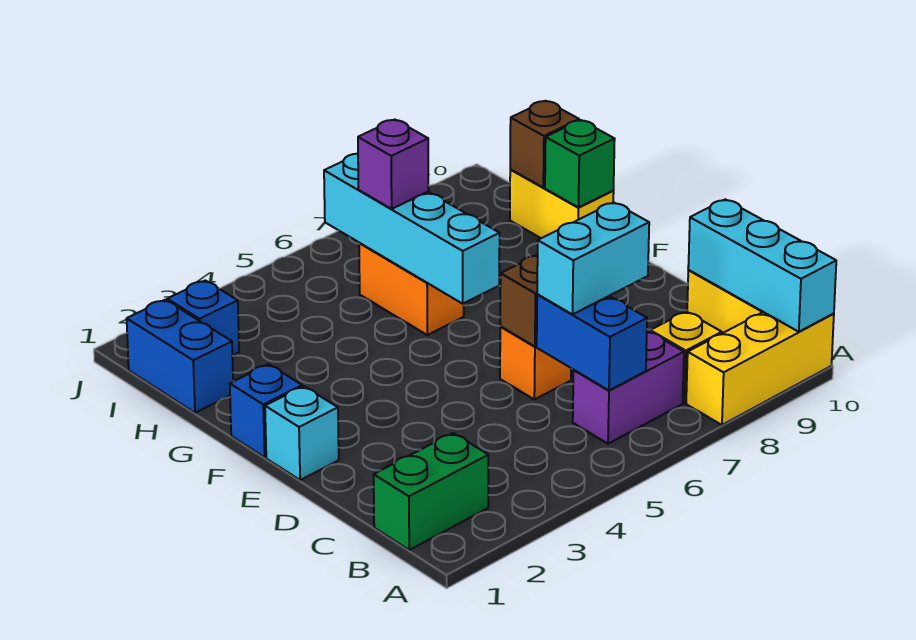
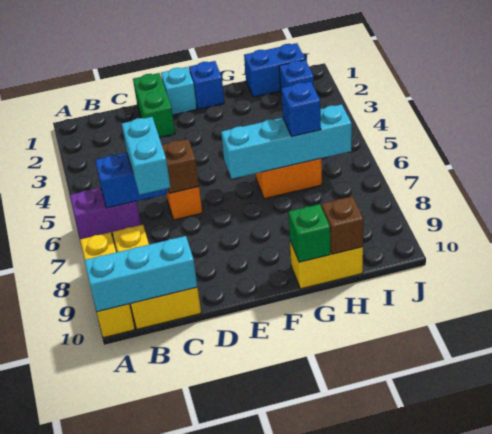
green brick B1:B2 level 1 -> green brick D1:D2 level 1
purple brick B6:B7 level 1 -> purple brick A6:B6 level 1
purple brick H6 level 3 -> blue brick H6 level 3

